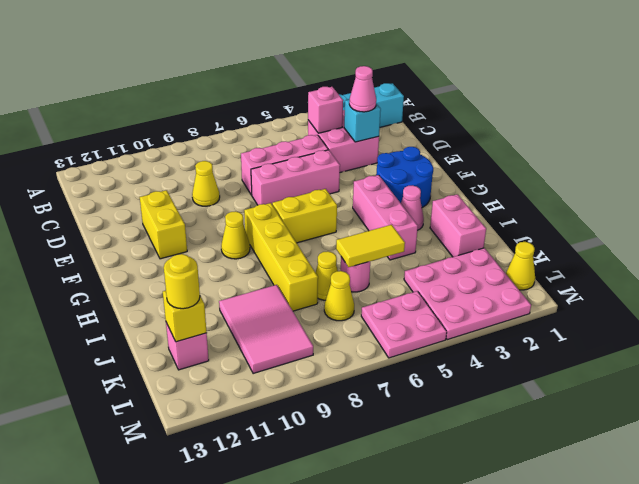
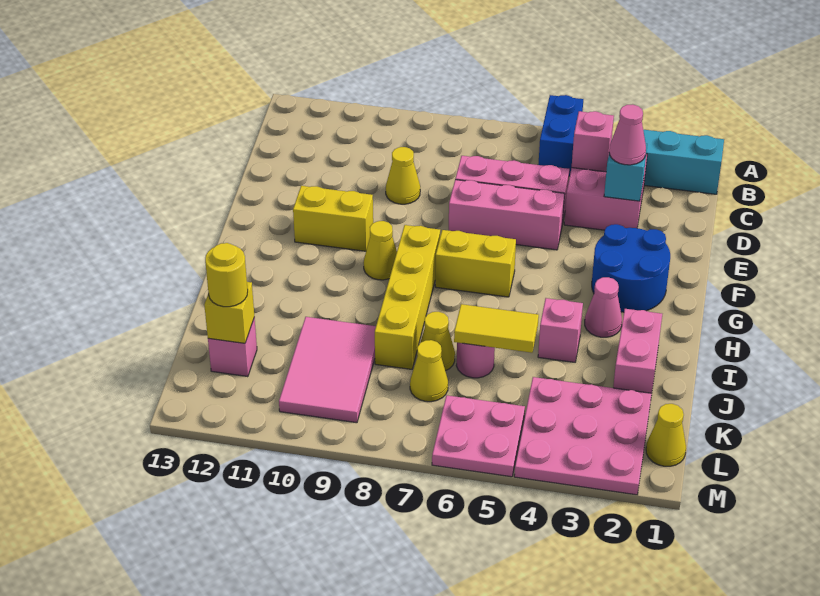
none -> blue brick A5:B5 level 1
yellow brick E11:F11 level 1 -> yellow brick F10:F11 level 1
pink brick G4:I4 level 1 -> pink brick I4 level 1

